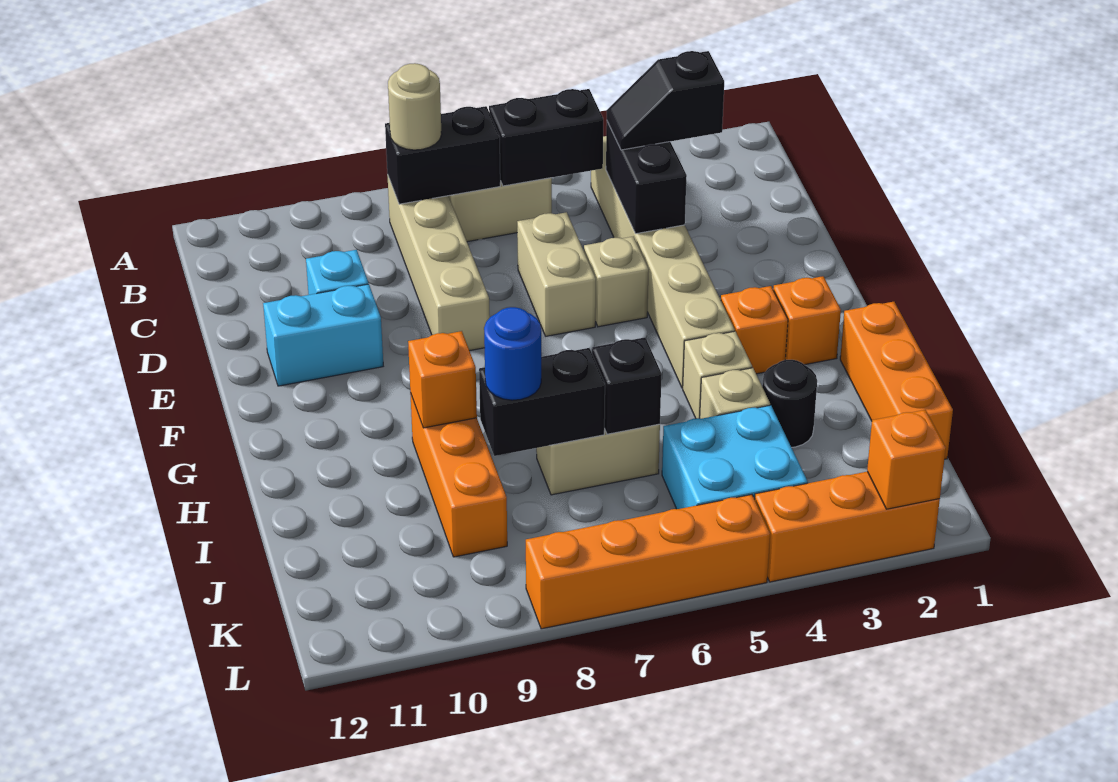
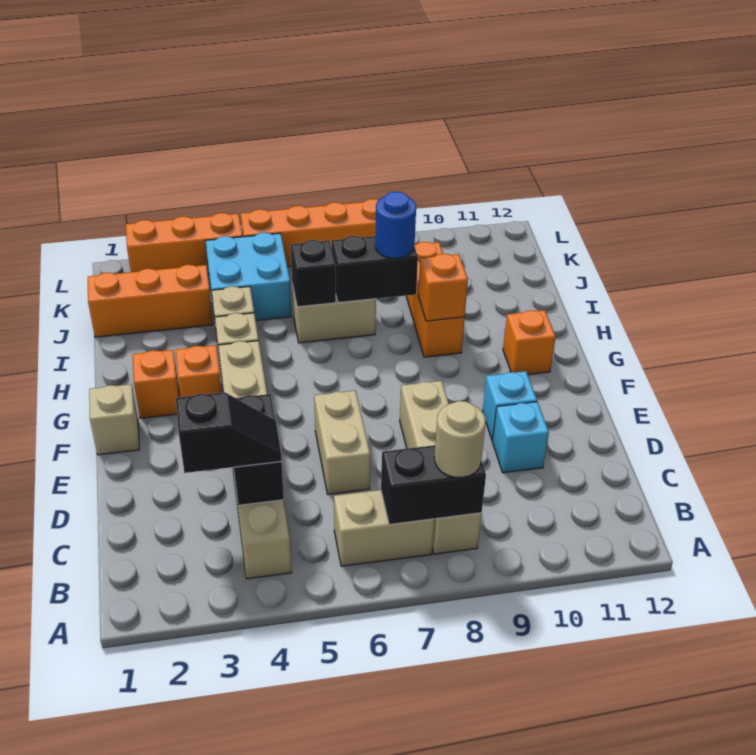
black brick B5:B6 level 2 -> none
tan brick E5 level 1 -> tan brick F1 level 1
cyan brick E10:E11 level 1 -> cyan brick E10 level 1
orange brick H1:J1 level 1 -> orange brick J1:J3 level 1
black round brick I3 level 1 -> none
orange brick L2 level 2 -> orange brick G11 level 1

